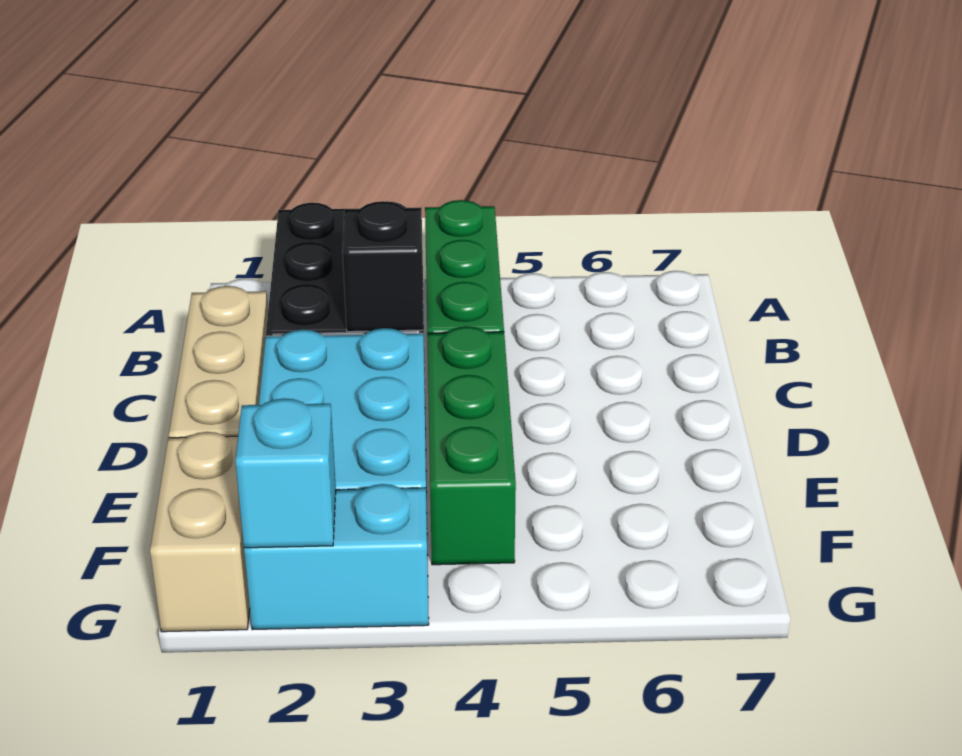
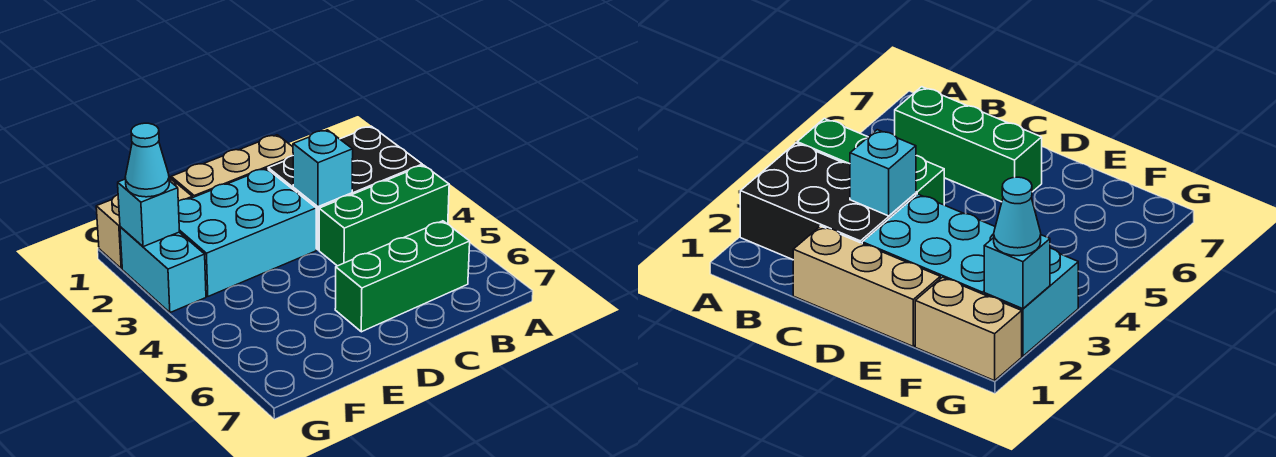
black brick C3 level 2 -> cyan brick C3 level 2
green brick D4:F4 level 1 -> green brick B6:D6 level 1
none -> cyan cone G2 level 3

